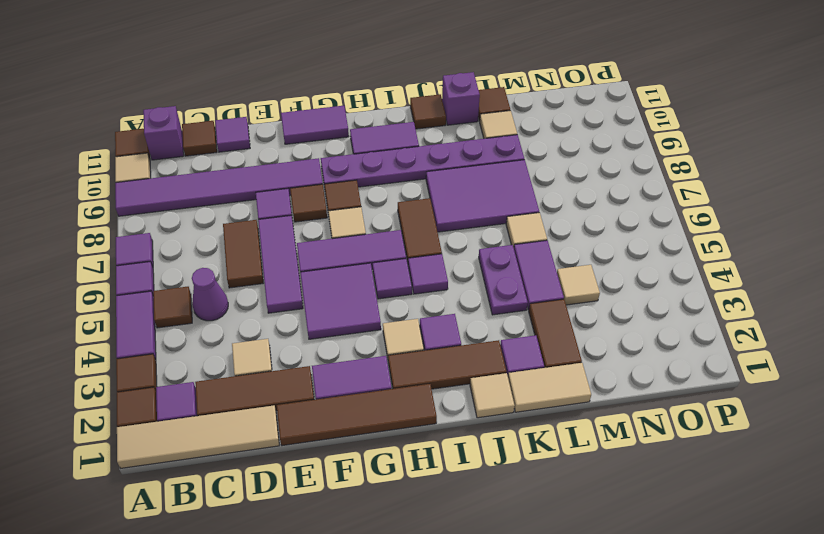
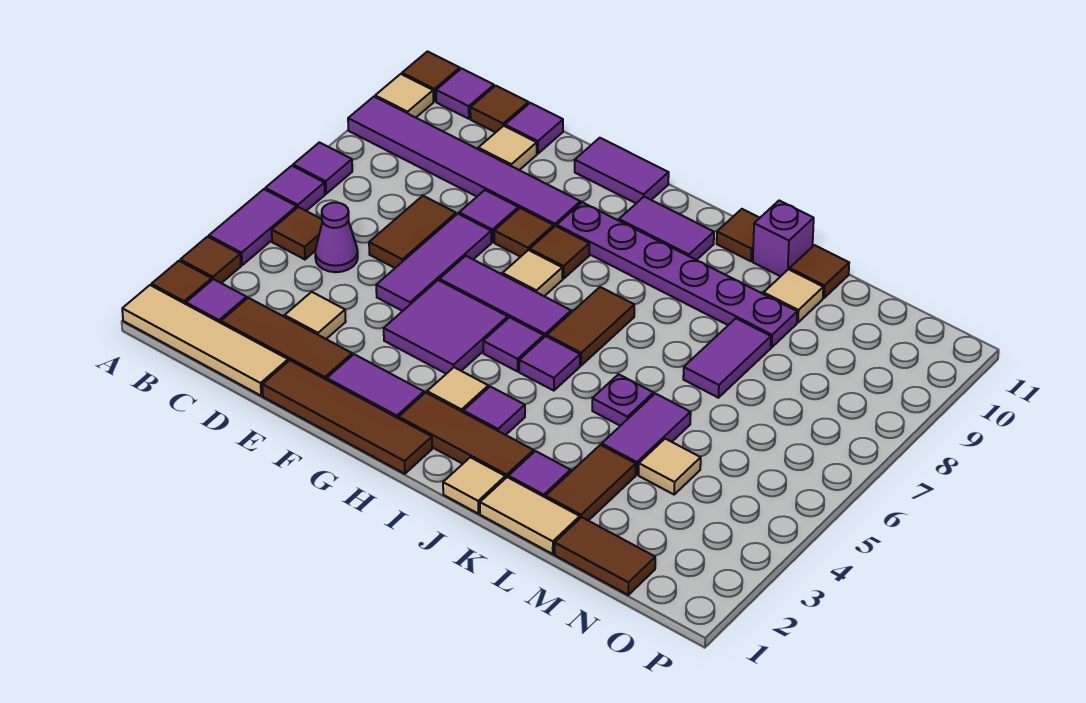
purple brick B11 level 1 -> purple tile B11 level 1
purple tile J7:L8 level 1 -> purple tile L7:L8 level 1
purple plate K4:K5 level 1 -> purple plate K5 level 1
tan tile L6 level 1 -> tan tile D10 level 1
none -> brown tile M1:N1 level 1

